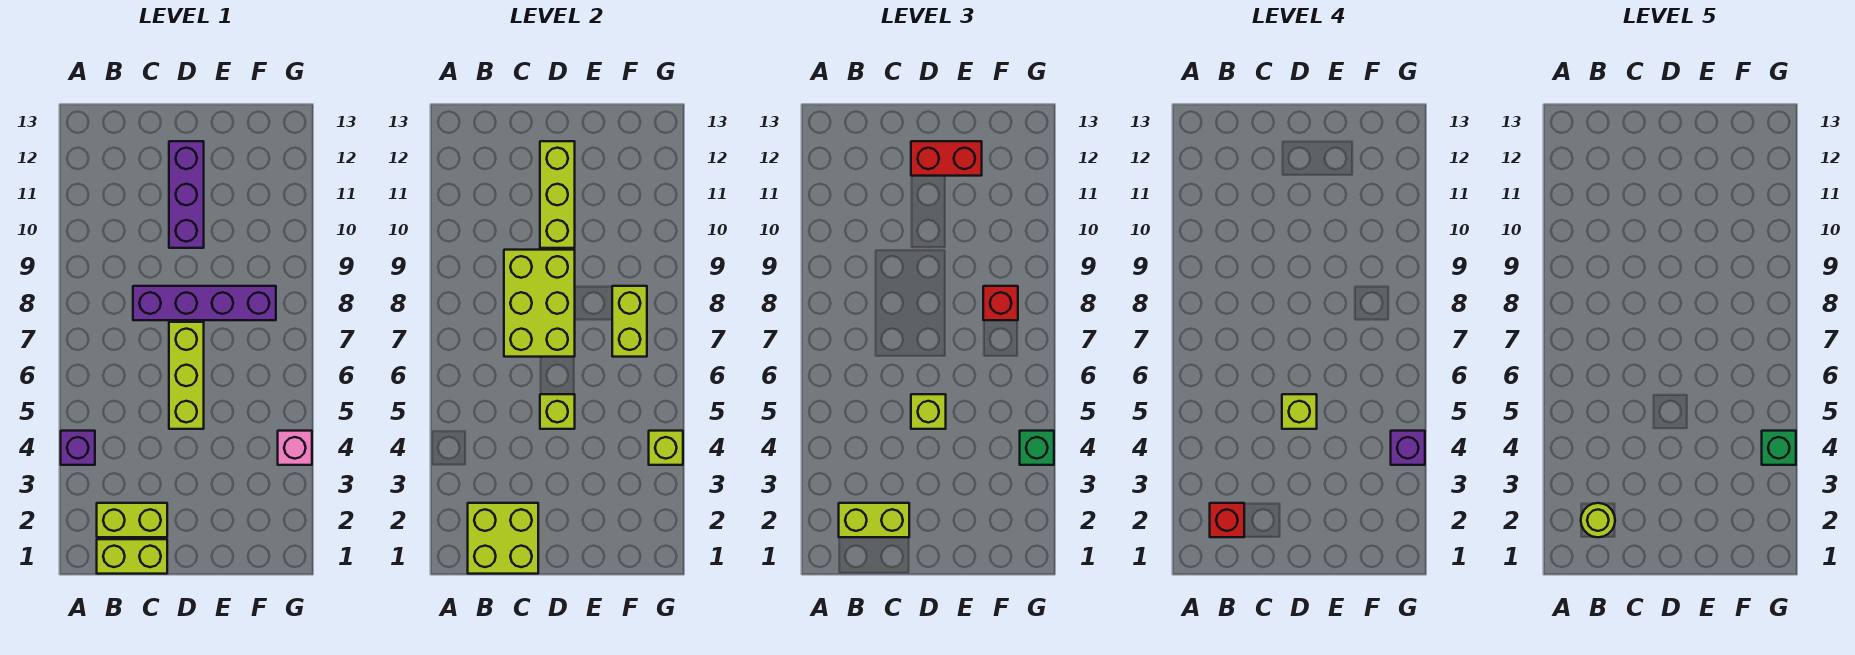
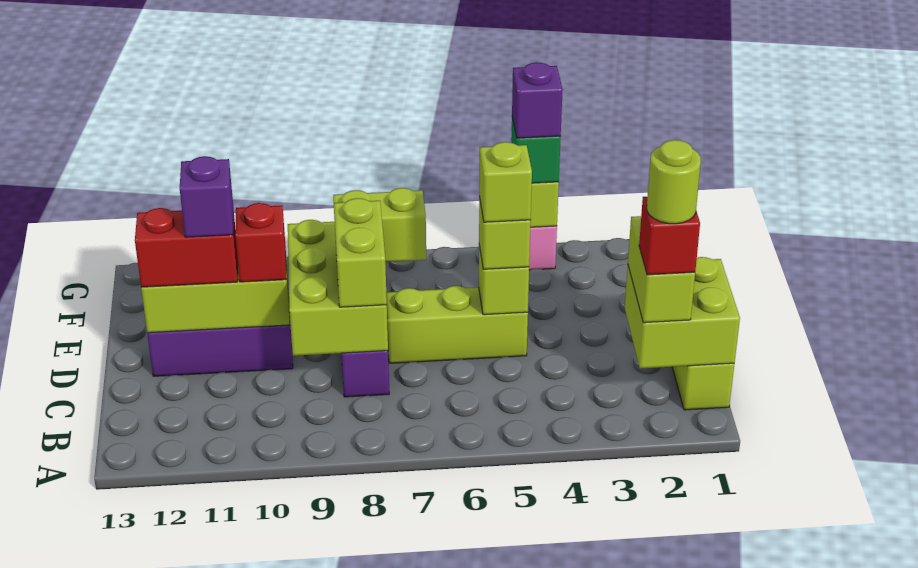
purple brick A4 level 1 -> purple brick D11 level 4
lime brick B2:C2 level 1 -> lime brick C8:D8 level 3
lime brick C7:D9 level 2 -> lime brick C8:E9 level 2
red brick D12:E12 level 3 -> red brick D11:D12 level 3
red brick F8 level 3 -> red brick D10 level 3
green brick G4 level 5 -> none

